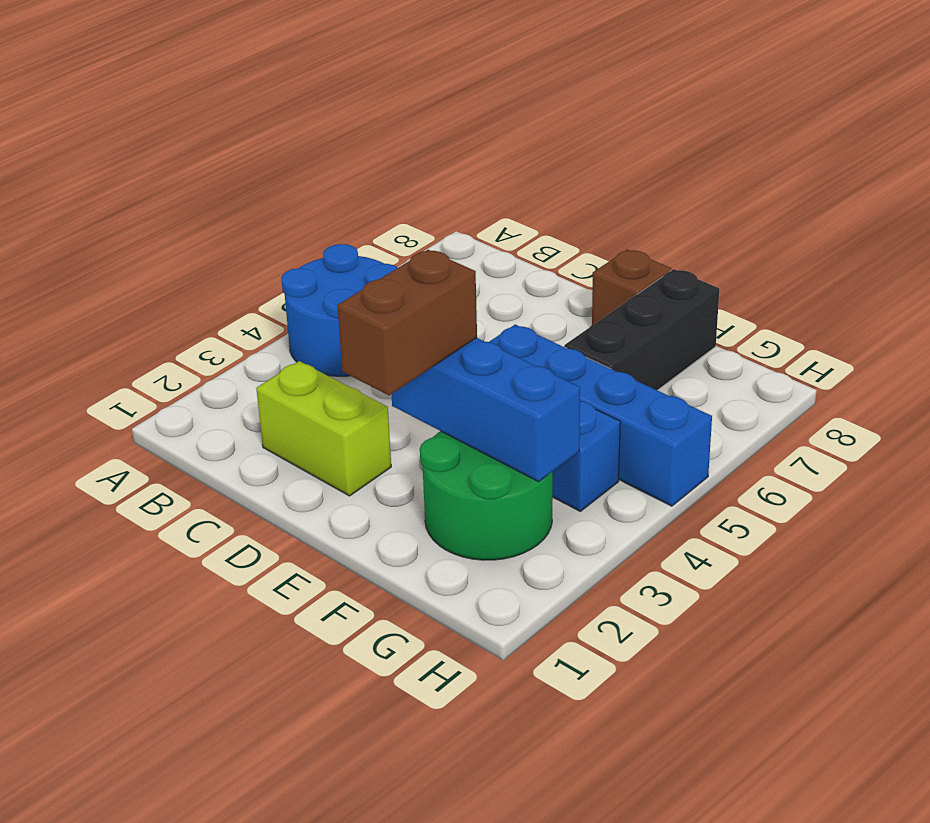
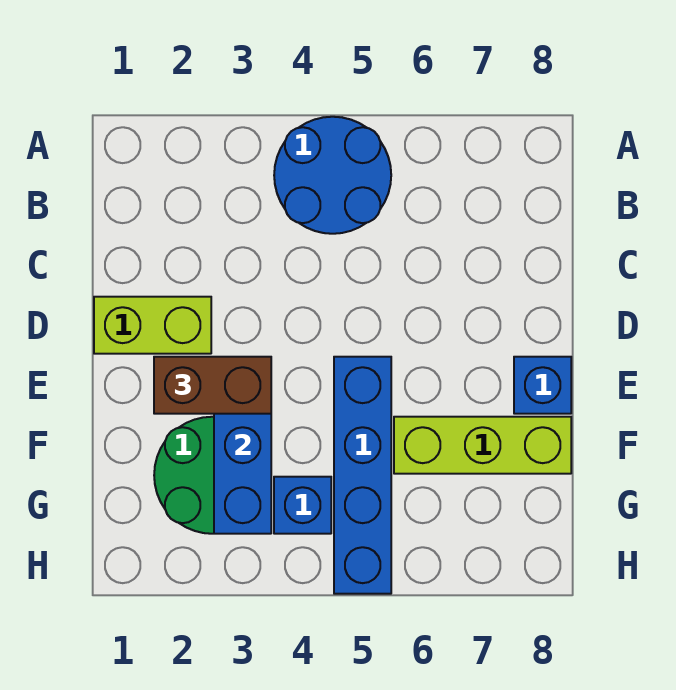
lime brick C2:D2 level 1 -> lime brick D1:D2 level 1
brown brick E8 level 1 -> blue brick E8 level 1
black brick F6:F8 level 1 -> lime brick F6:F8 level 1

